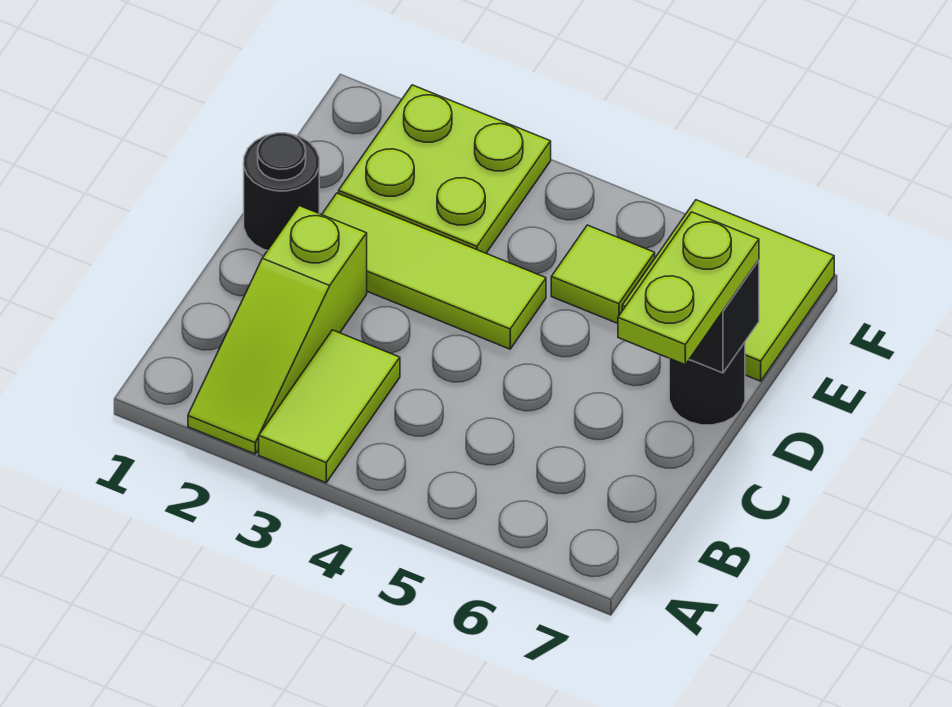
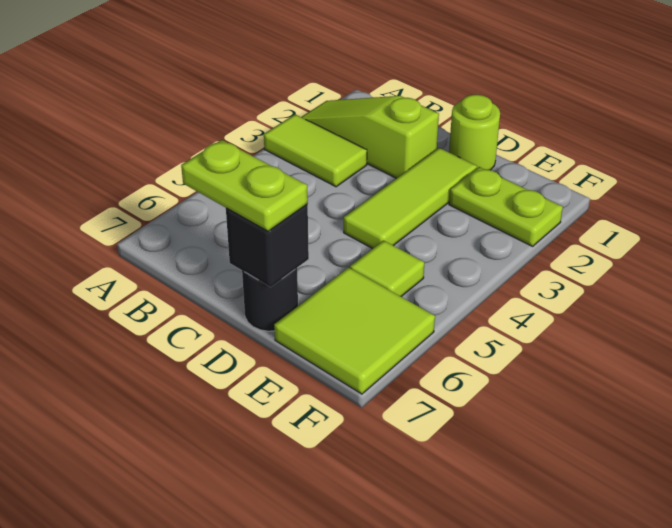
black round brick D1 level 1 -> lime round brick D1 level 1
lime plate E2:F3 level 1 -> lime plate E2:F2 level 1

